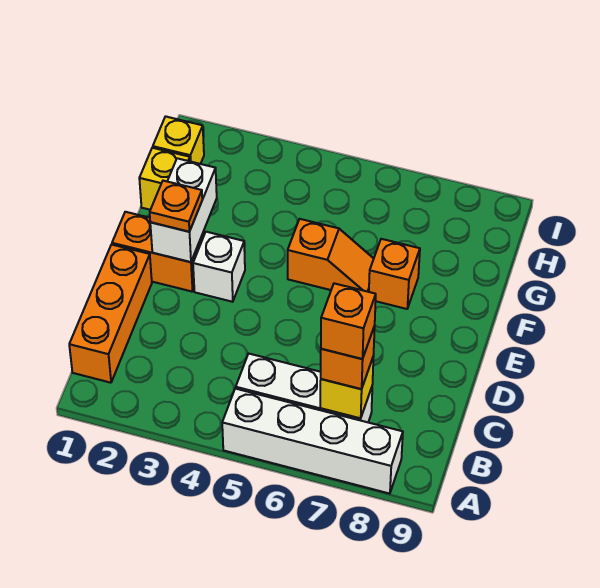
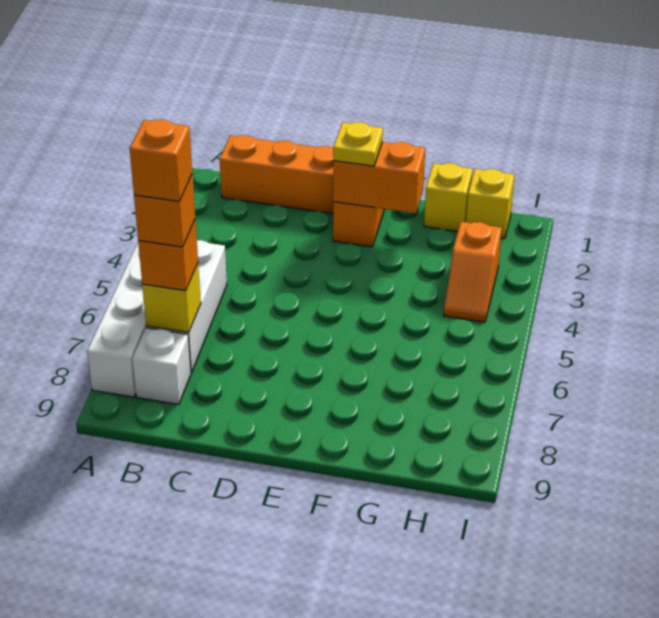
white brick E2:F2 level 2 -> orange brick E2:F2 level 2
orange plate E2 level 3 -> yellow plate E2 level 3
white brick E3 level 1 -> white brick B8 level 1
orange slope F5:F6 level 1 top 5 -> orange slope H3:H4 level 1 top 3
orange brick F7 level 1 -> orange brick B7 level 5

